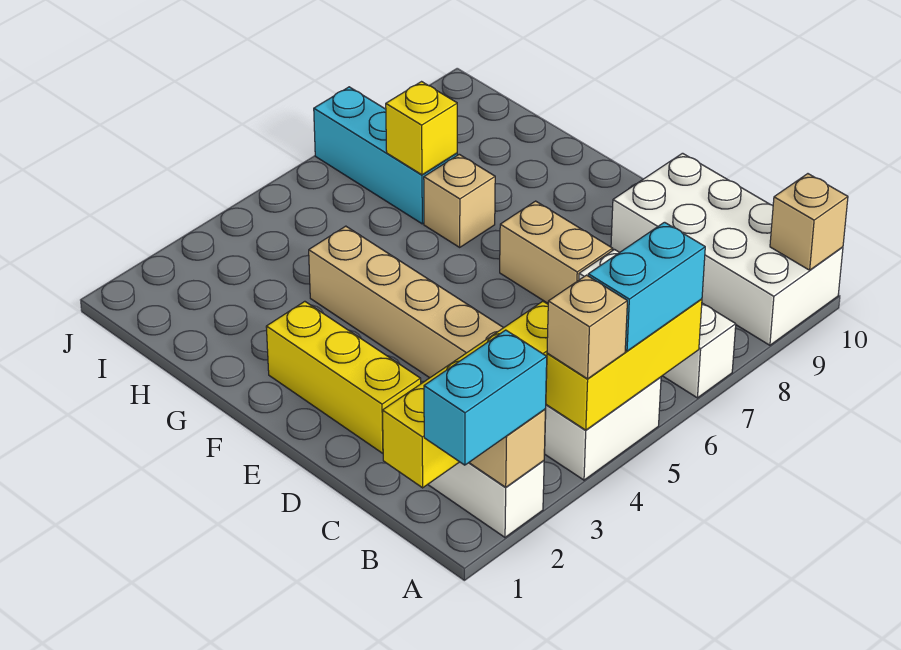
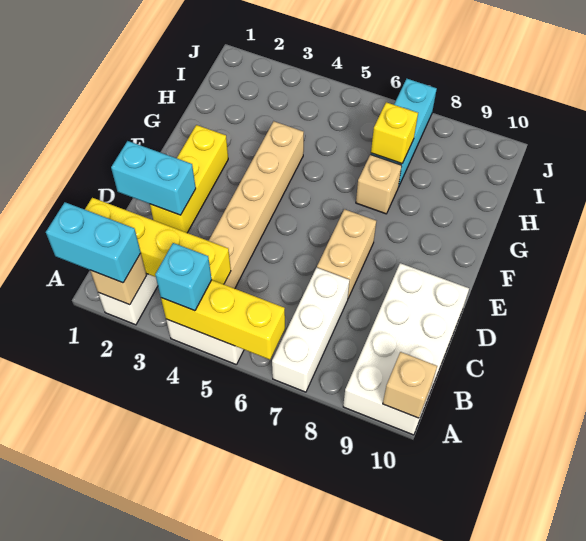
tan brick A4 level 3 -> cyan brick A4 level 3
cyan brick A5:A6 level 3 -> cyan brick D1:D2 level 2

